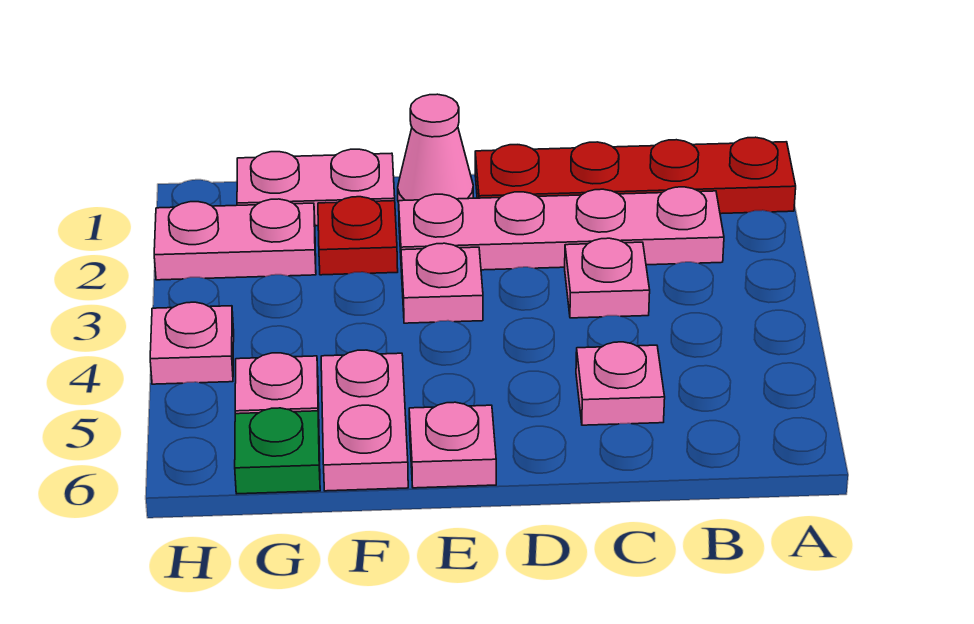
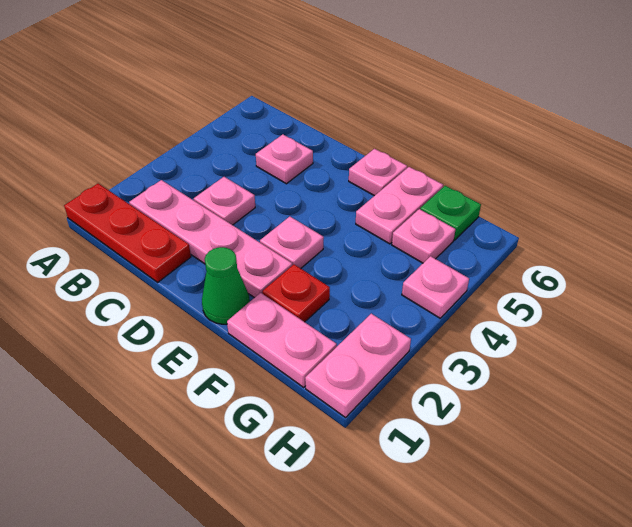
red plate A1:D1 level 1 -> red plate A1:C1 level 1
pink cone E1 level 1 -> green cone E1 level 1
pink plate G2:H2 level 1 -> pink plate H1:H2 level 1

